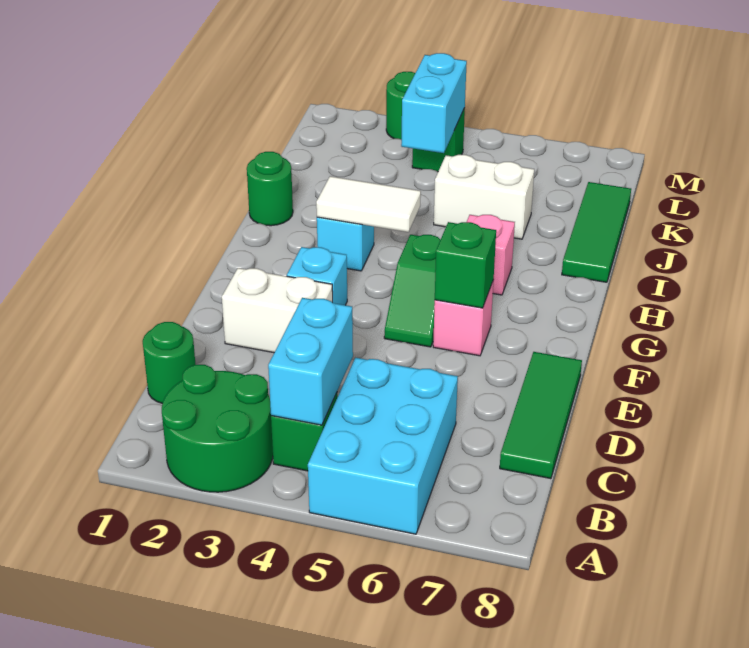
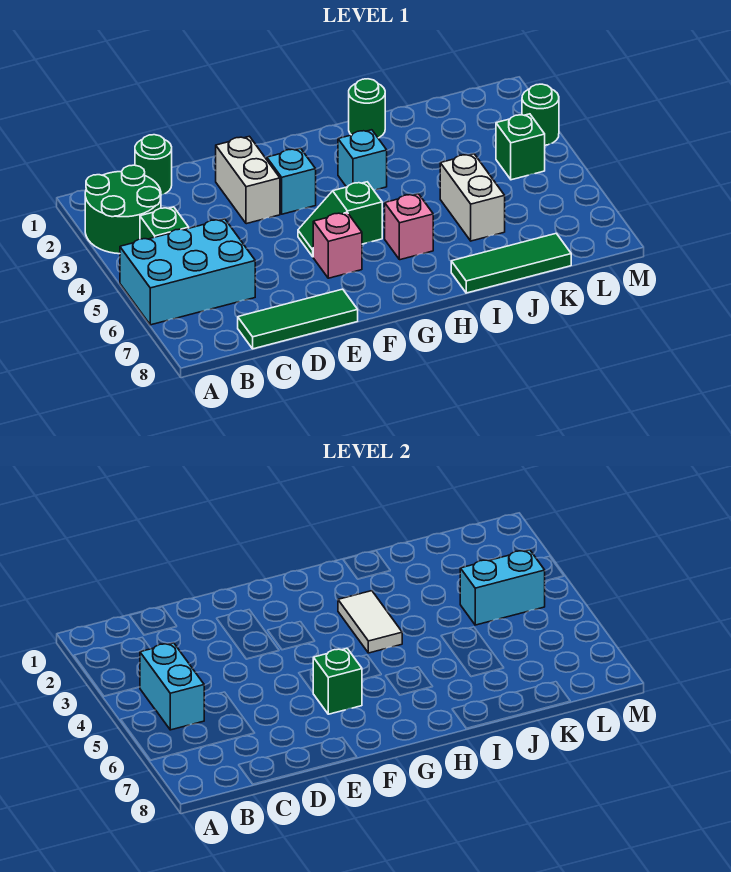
cyan brick B4:C4 level 2 -> cyan brick B4:B5 level 2

